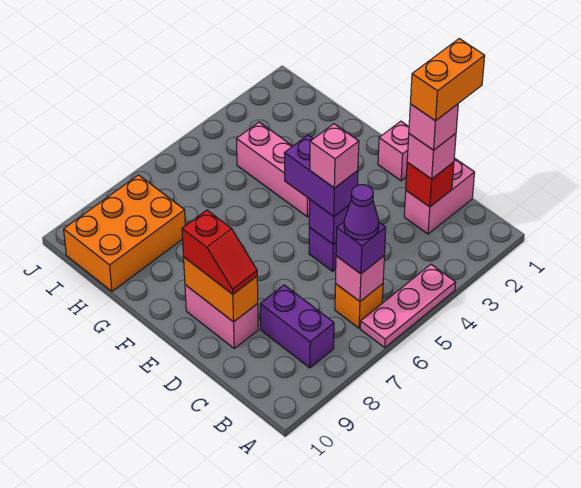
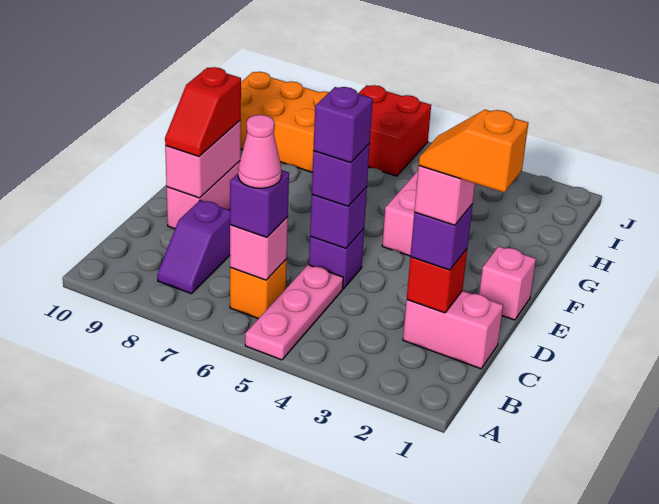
pink plate A4:A6 level 1 -> pink plate A5:C5 level 1
purple cone B6 level 4 -> pink cone B6 level 4
purple brick B8:C8 level 1 -> purple slope B8:C8 level 1 top C
orange brick C1:C2 level 5 -> orange slope C1:C2 level 5 top 1
pink brick C2 level 3 -> purple brick C2 level 3
purple brick D5:E5 level 3 -> purple brick D5 level 3
pink brick D5 level 4 -> purple brick D5 level 4
orange brick D9:E9 level 2 -> pink brick D9:E9 level 2
none -> red brick I6:J7 level 1

